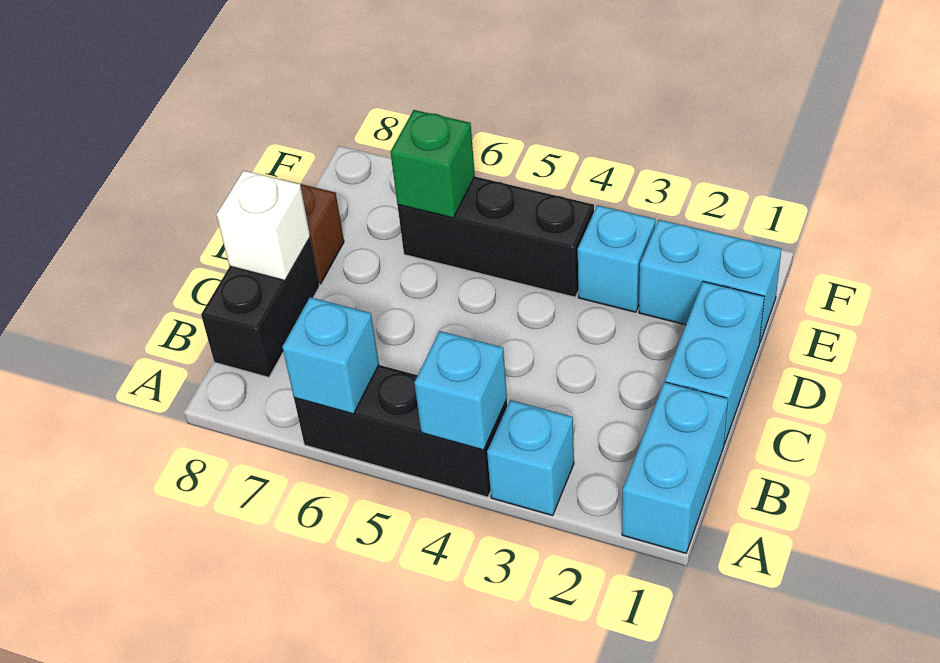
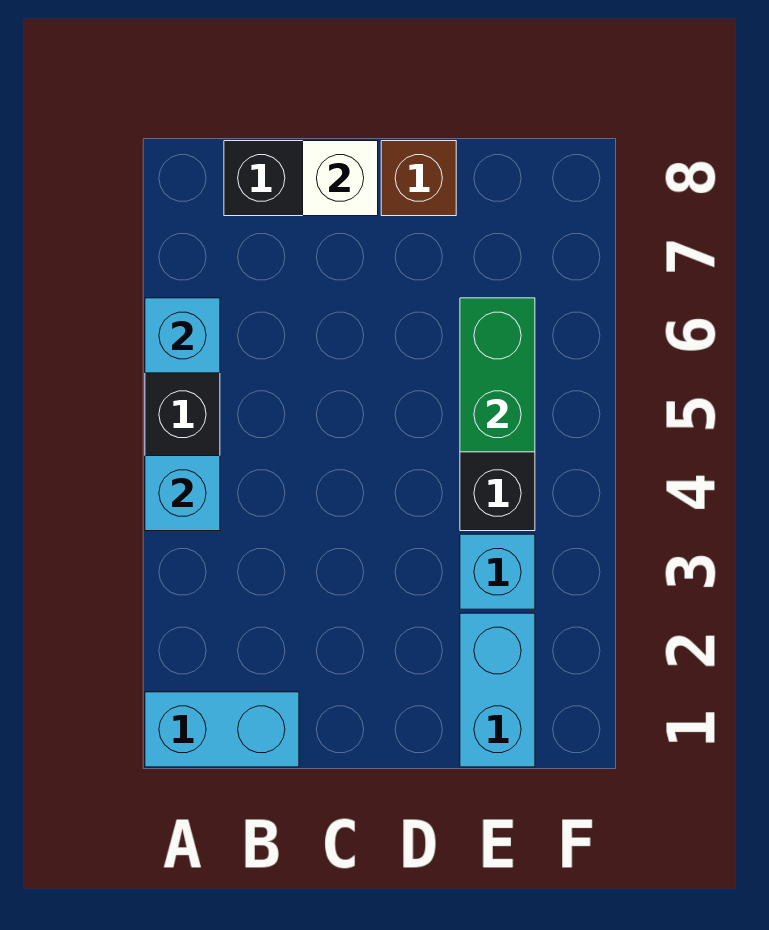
cyan brick A3 level 1 -> none
cyan brick C1:D1 level 1 -> none
green brick E6 level 2 -> green brick E5:E6 level 2

